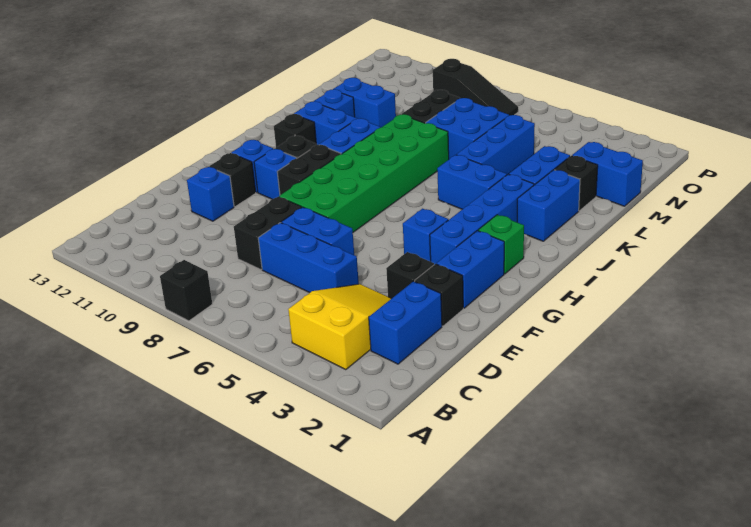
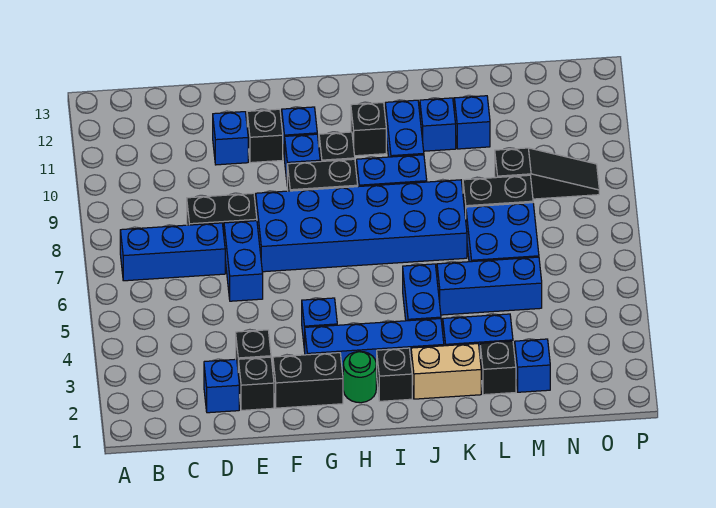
black brick A8 level 1 -> black brick I2 level 1
yellow slope B3:D4 level 1 top B -> none
blue brick C2:D2 level 1 -> blue brick D2 level 1
blue brick D5:D7 level 1 -> blue brick B7:D7 level 1
blue brick F2:G2 level 1 -> black brick F2:G2 level 1
green brick F7:K8 level 1 -> blue brick F7:K8 level 1
green brick H2 level 1 -> green round brick H2 level 1
blue brick J2:K2 level 1 -> tan brick J2:K2 level 1
blue brick L10:L11 level 1 -> blue brick L11 level 1
blue brick M1:M2 level 1 -> blue brick M2 level 1
black slope O7:O9 level 1 top 9 -> black slope M9:O9 level 1 top M

